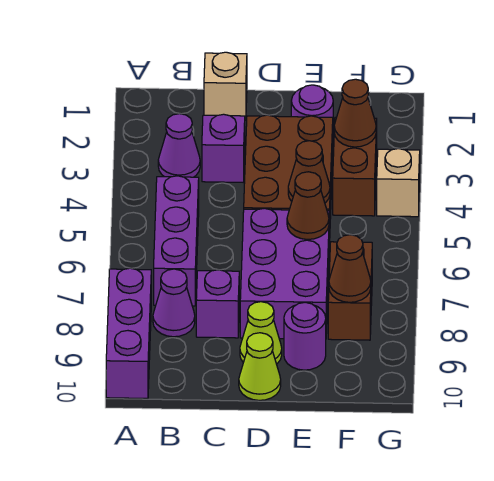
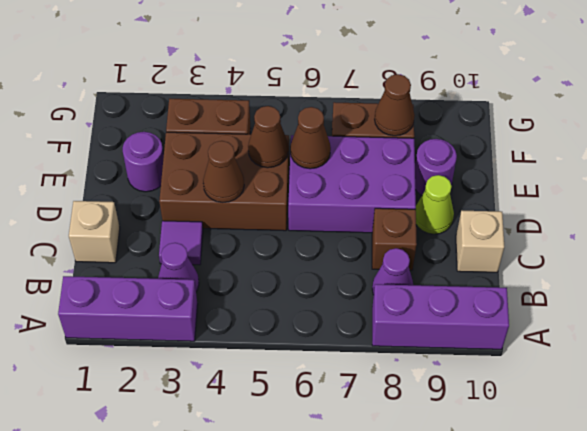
purple brick B5:B7 level 1 -> purple brick A1:A3 level 1
purple brick C3 level 1 -> purple tile C3 level 1
purple brick C8 level 1 -> brown brick C8 level 1
lime cone D10 level 1 -> none
brown cone F3 level 2 -> brown cone D4 level 2
tan brick G4 level 1 -> tan brick C10 level 1

